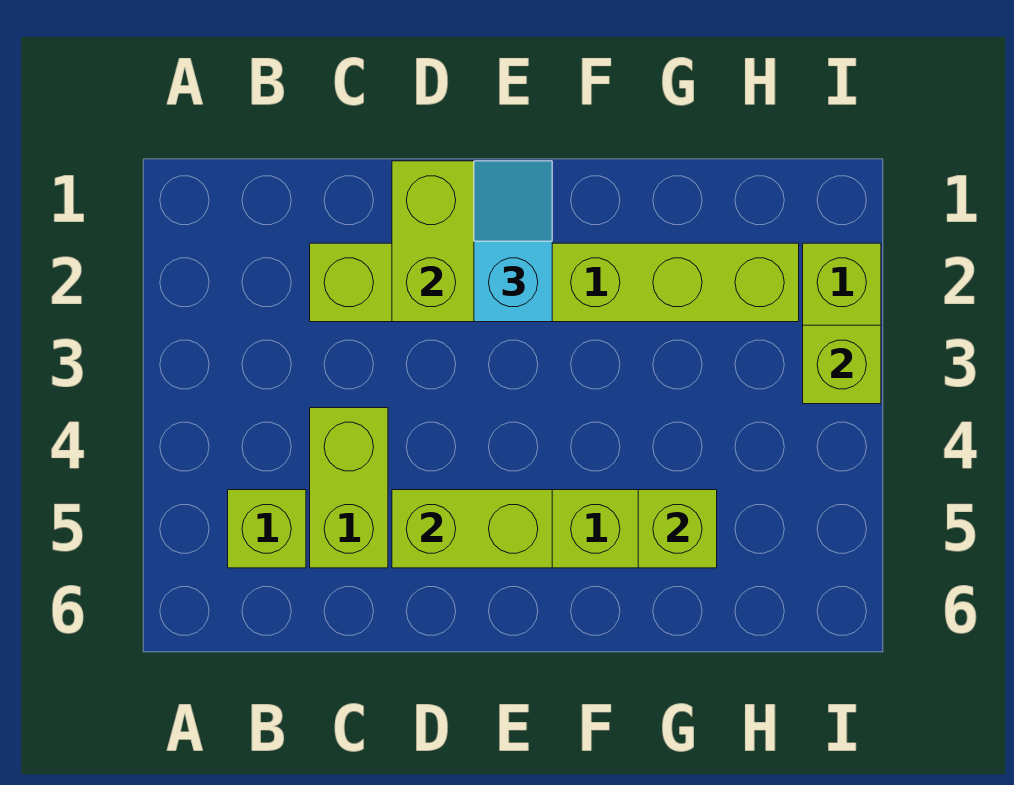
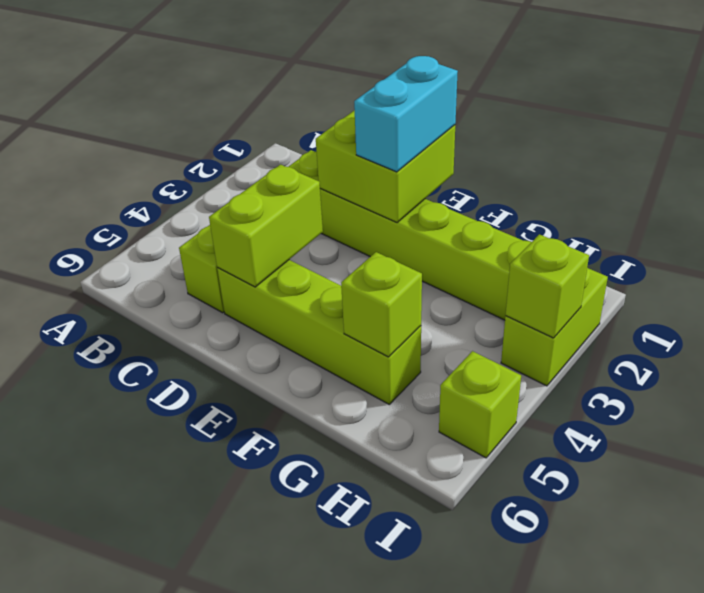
lime brick B5 level 1 -> lime brick I5 level 1
lime brick D5:E5 level 2 -> lime brick D4:D5 level 2
cyan slope E1:E2 level 3 top 2 -> cyan brick E1:E2 level 3

